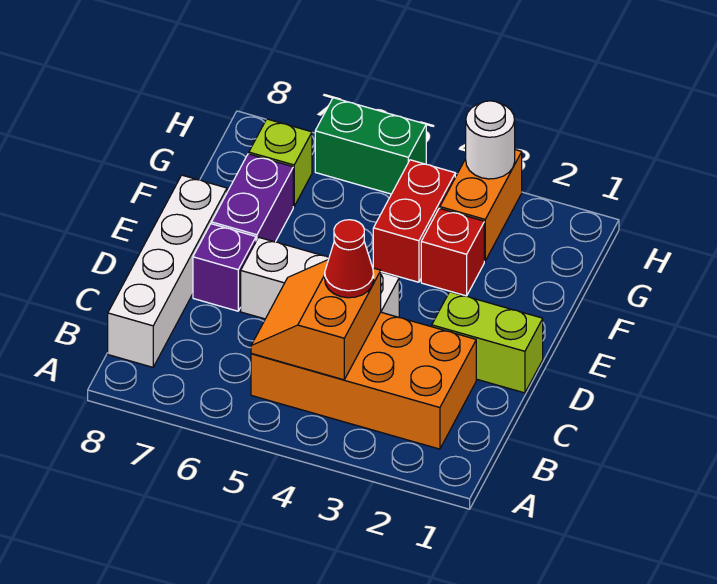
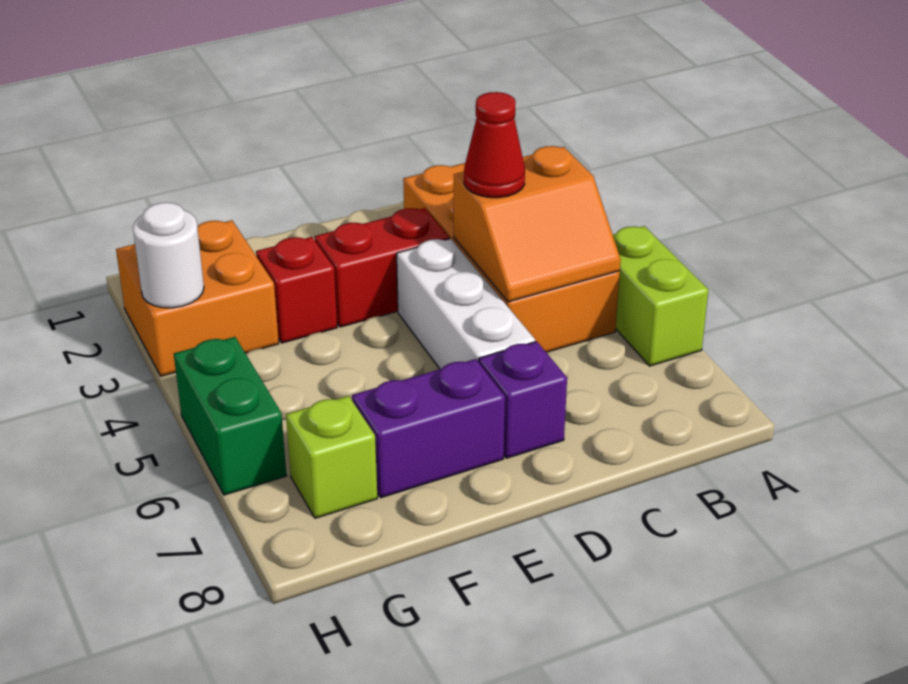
white brick B8:E8 level 1 -> none
lime brick D1:D2 level 1 -> lime brick A5:A6 level 1
red brick F4:G4 level 1 -> red brick D3:E3 level 1
orange brick G3:H3 level 1 -> orange brick G2:H3 level 1

